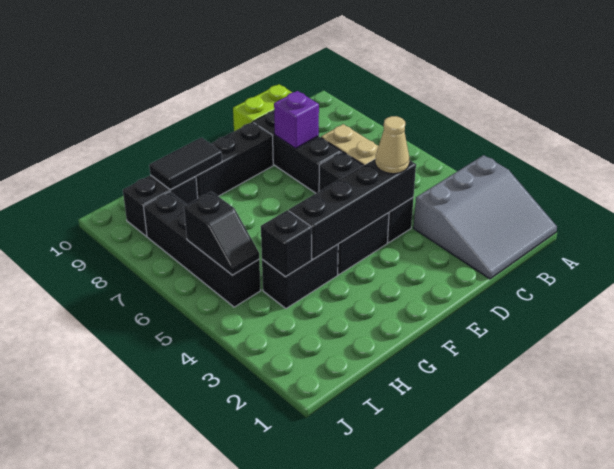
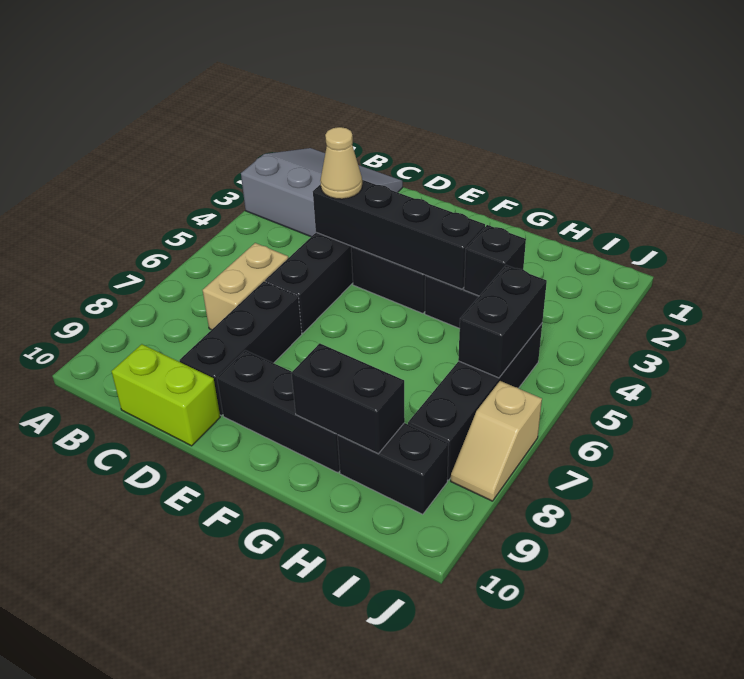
purple brick D8 level 2 -> none
black tile G9:H9 level 2 -> black brick G9:H9 level 2
black slope I5:I6 level 2 top 6 -> black brick I5:I6 level 2
none -> tan slope J7:J8 level 1 top 7

